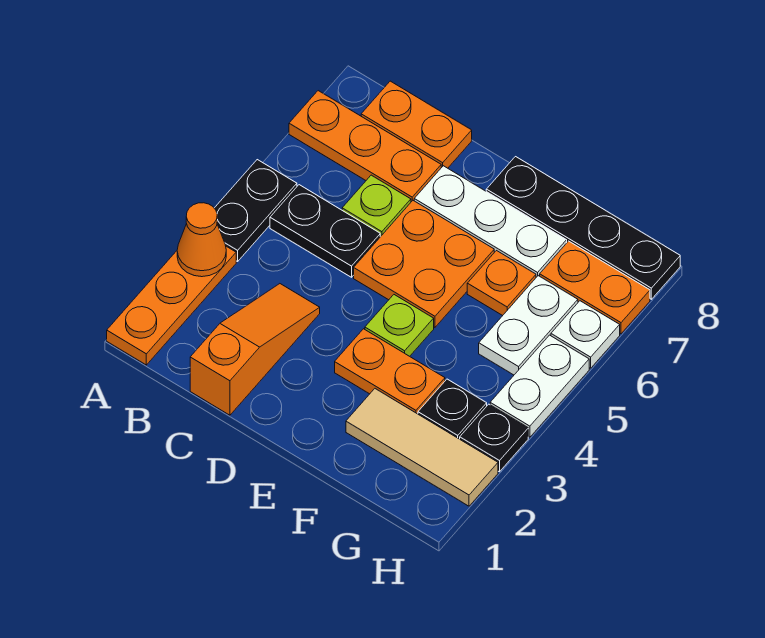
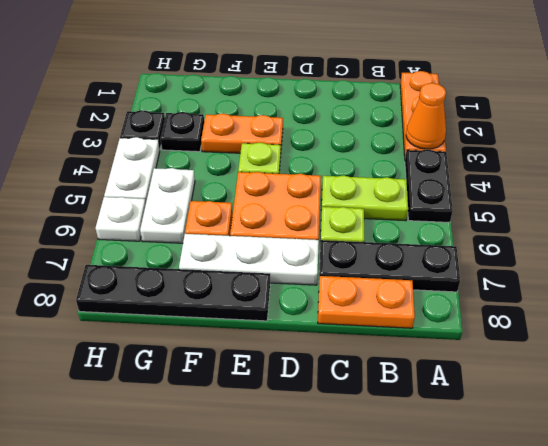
orange plate A7:C7 level 1 -> black plate A7:C7 level 1
black plate B5:C5 level 1 -> lime plate B5:C5 level 1
orange slope C1:C3 level 1 top 1 -> none
tan tile F2:H2 level 1 -> none
orange plate G7:H7 level 1 -> none

